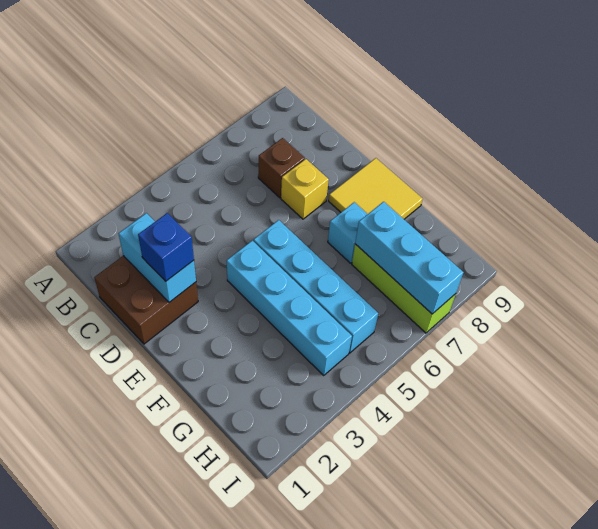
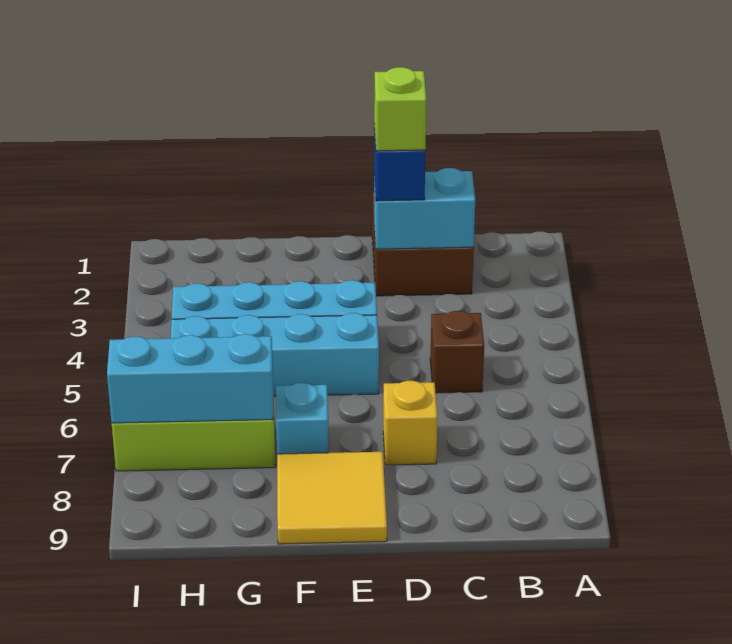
brown brick C7 level 1 -> brown brick C5 level 1
none -> lime brick D2 level 4

